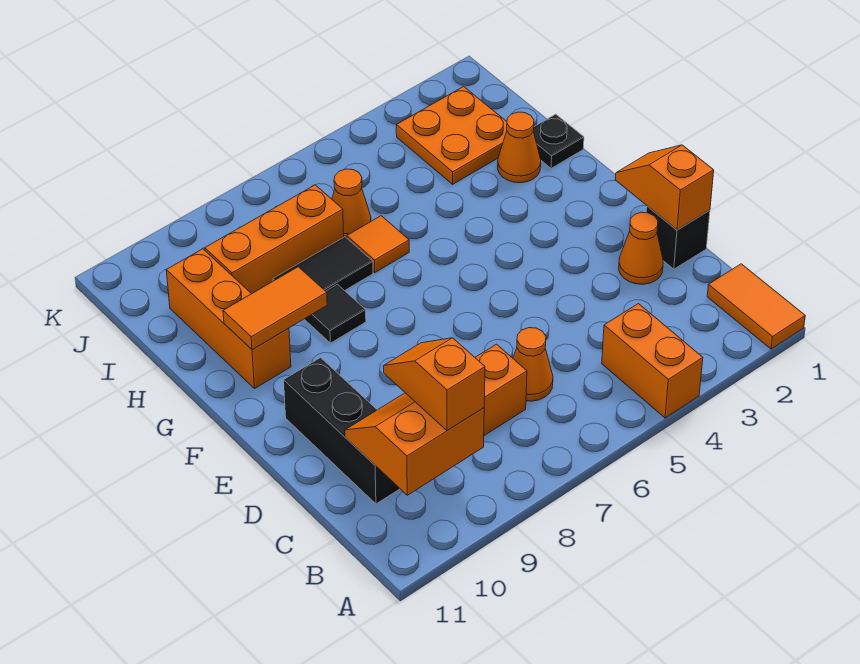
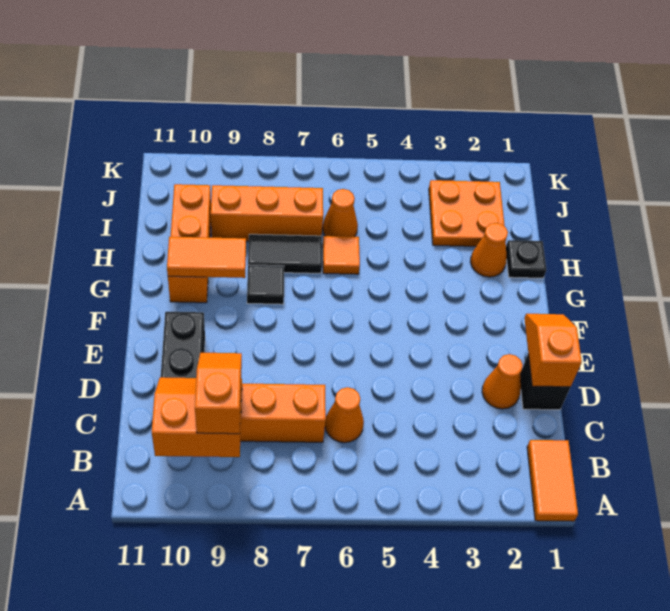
orange brick A4:B4 level 1 -> none

